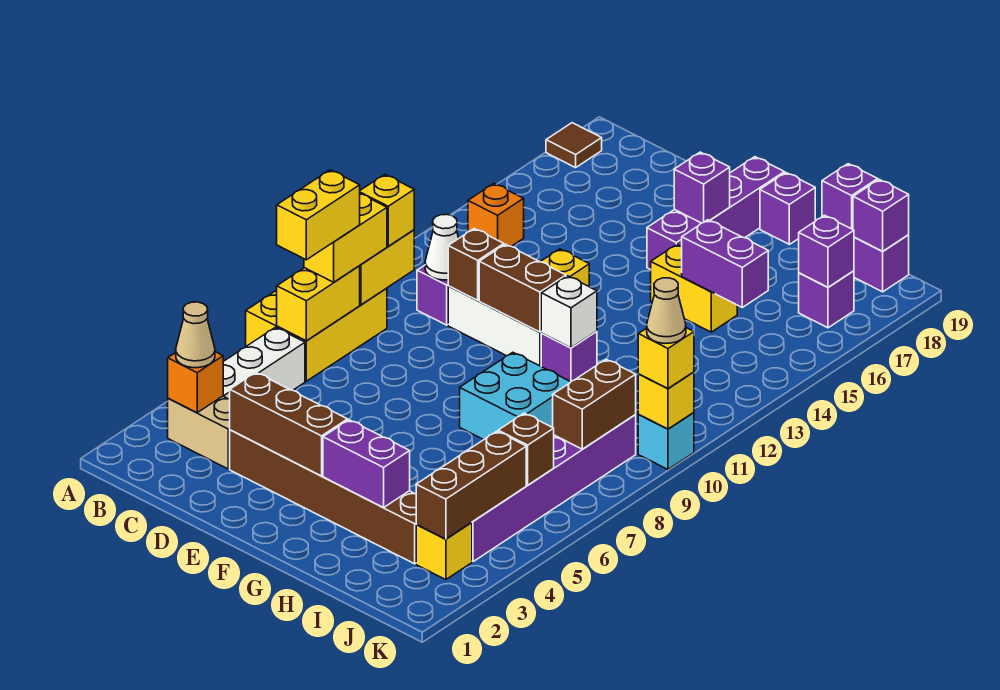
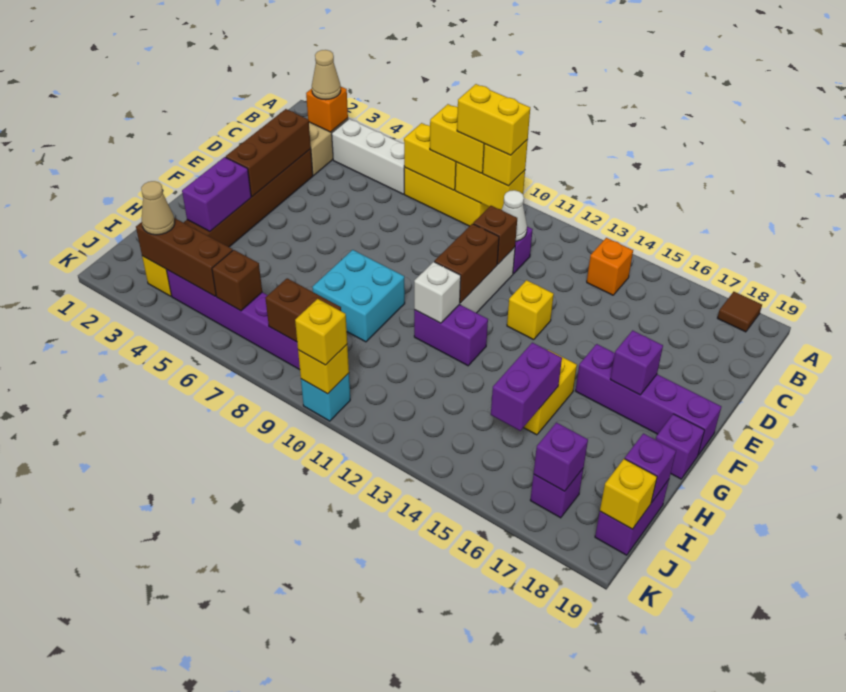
yellow brick B7:B8 level 4 -> yellow brick B9:B10 level 4
purple brick G11 level 1 -> purple brick G11:G12 level 1
purple brick J19 level 2 -> yellow brick J19 level 2
tan cone K10 level 4 -> tan cone J3 level 3

